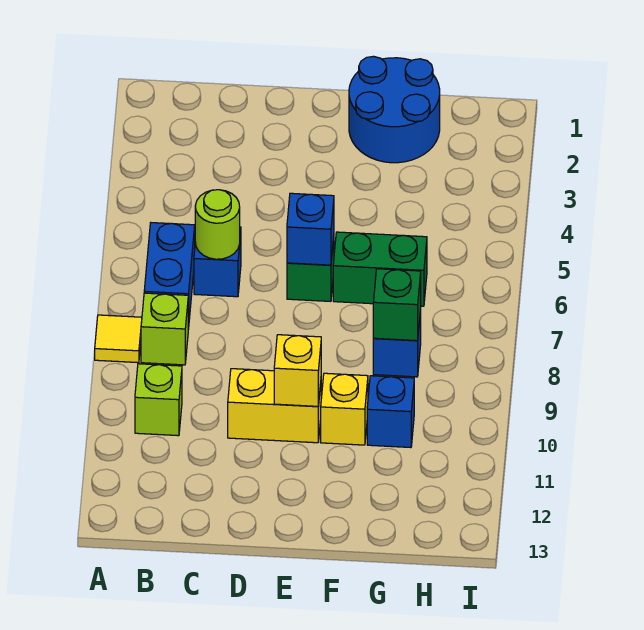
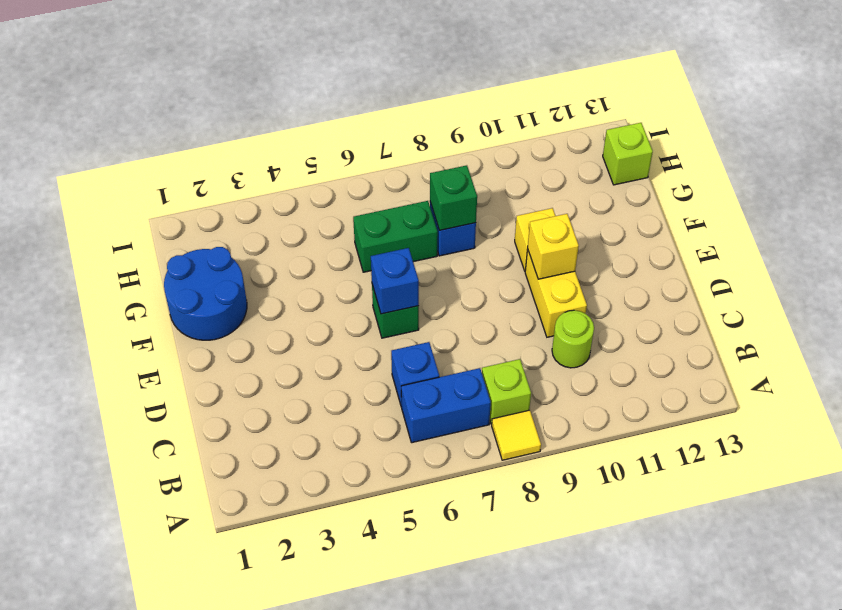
lime brick B10 level 1 -> lime brick H13 level 1
lime round brick C6 level 2 -> lime round brick C10 level 1
green brick F6:G6 level 1 -> green brick G6:G7 level 1
blue brick G10 level 1 -> none

